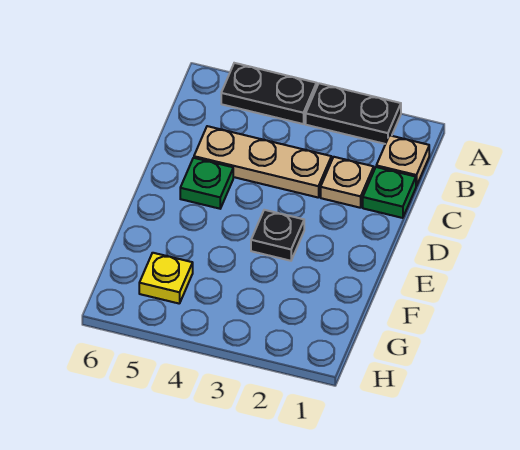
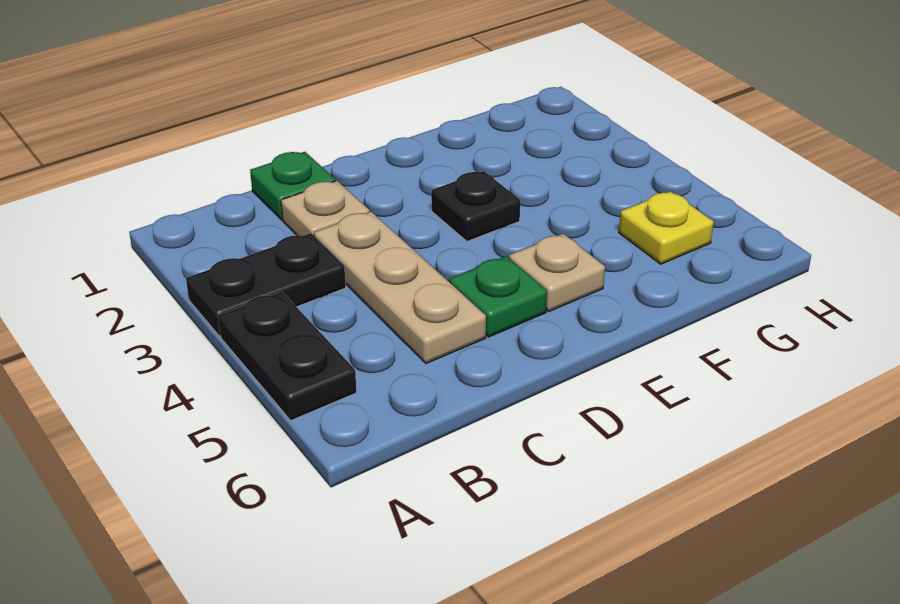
black plate A2:A3 level 1 -> black plate A3:B3 level 1
tan plate B1 level 1 -> tan plate E5 level 1

